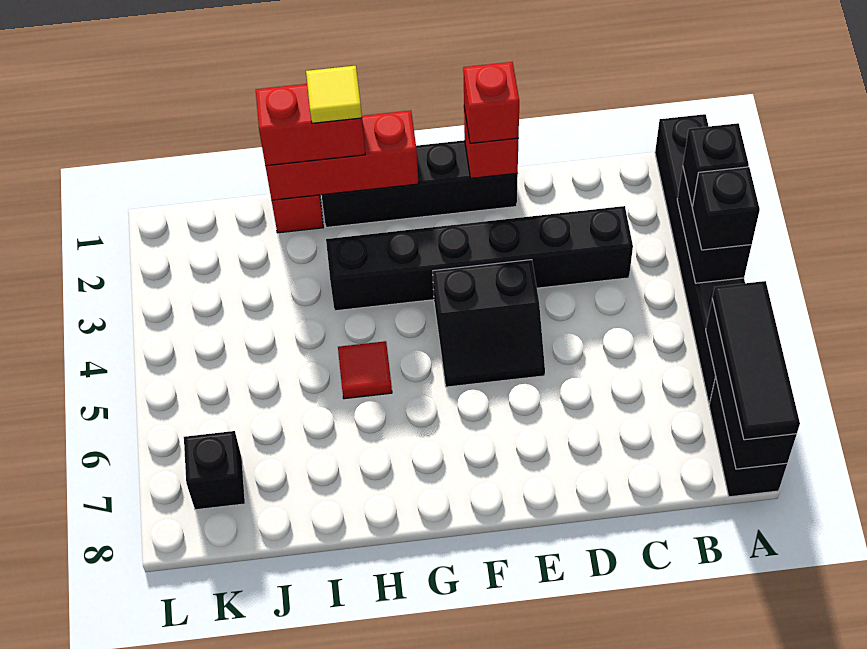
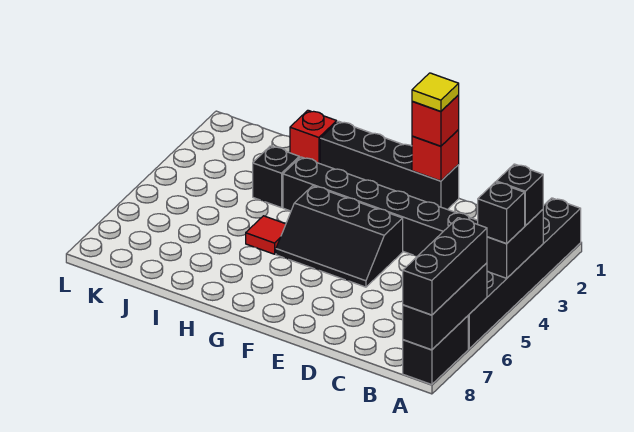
black tile A6:A8 level 3 -> black brick A6:A8 level 3
black slope E4:F5 level 1 top 4 -> black slope E4:G5 level 1 top 4
red brick G1:I1 level 2 -> none
red brick H1:I1 level 3 -> none
yellow tile H1 level 4 -> yellow tile E1 level 4
black brick K7 level 1 -> black brick I3 level 1

